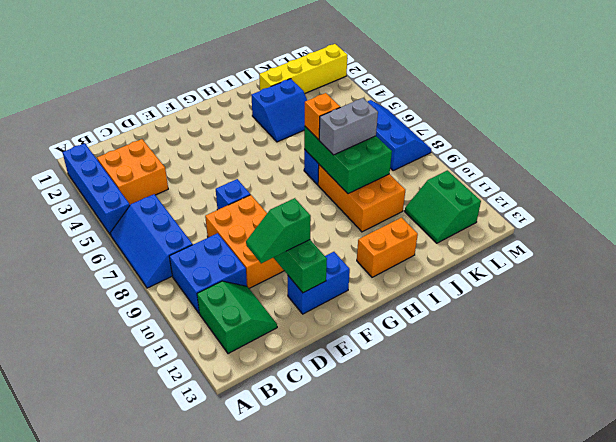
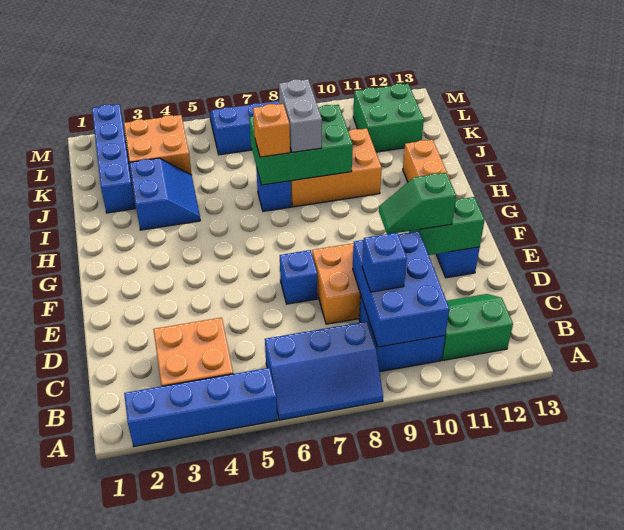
none -> blue brick B9:D10 level 2
none -> blue brick C9 level 3
green slope D11:E11 level 3 top E -> green slope E10:E11 level 3 top 11
yellow brick J2:M2 level 1 -> blue brick J2:M2 level 1
none -> orange brick K3:L4 level 1
green slope K11:L12 level 1 top L -> green brick K11:L12 level 1

